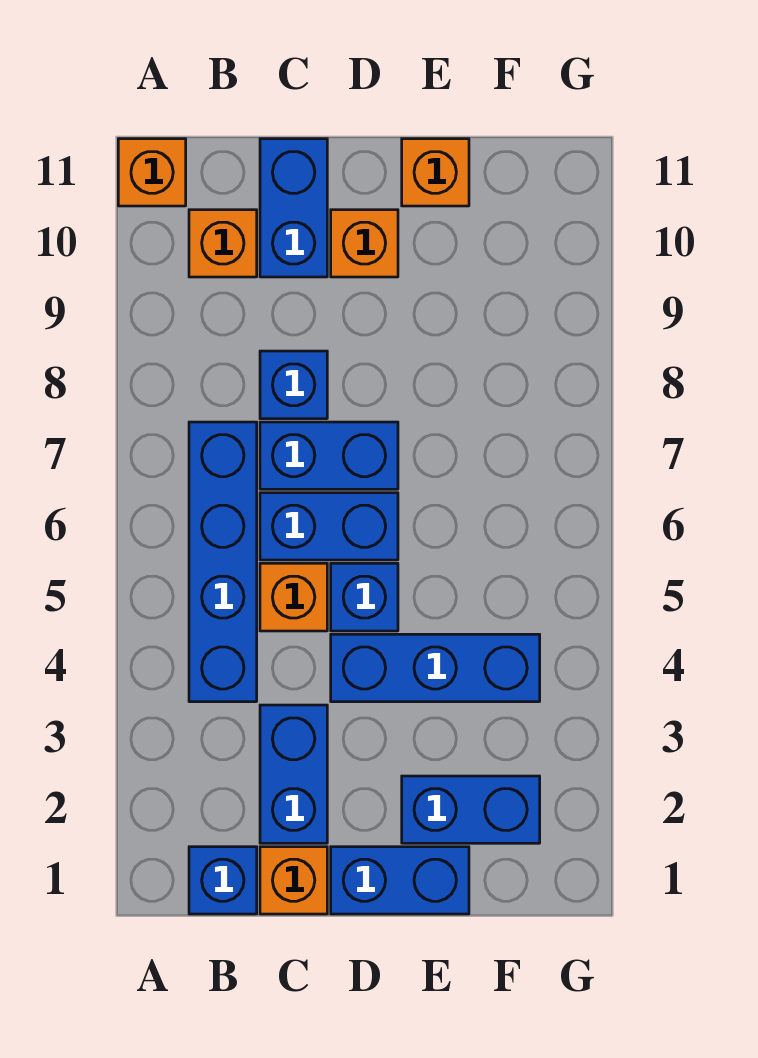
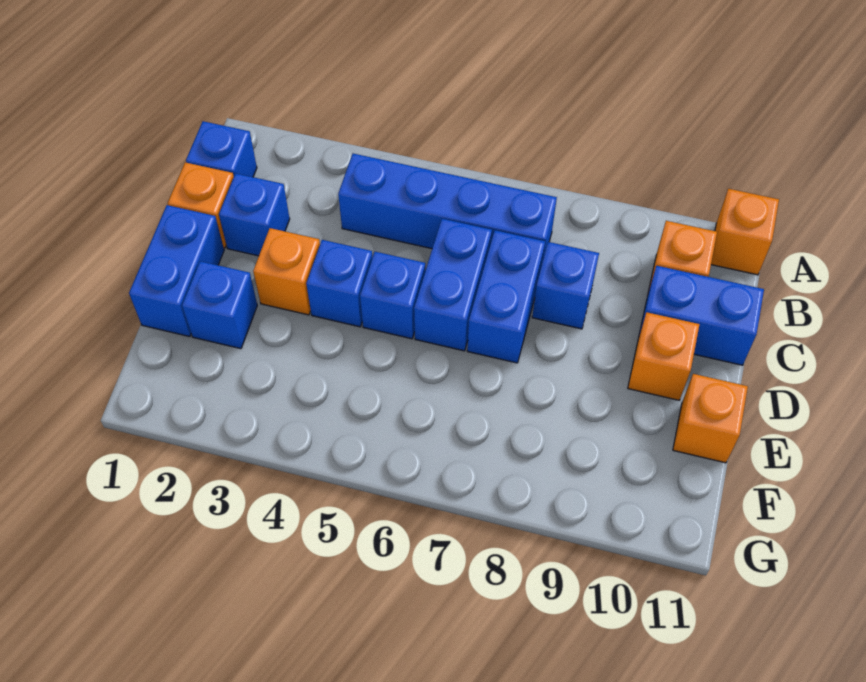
blue brick C2:C3 level 1 -> blue brick C2 level 1
orange brick C5 level 1 -> orange brick D3 level 1
blue brick D4:F4 level 1 -> blue brick D4 level 1
blue brick E2:F2 level 1 -> blue brick E2 level 1

